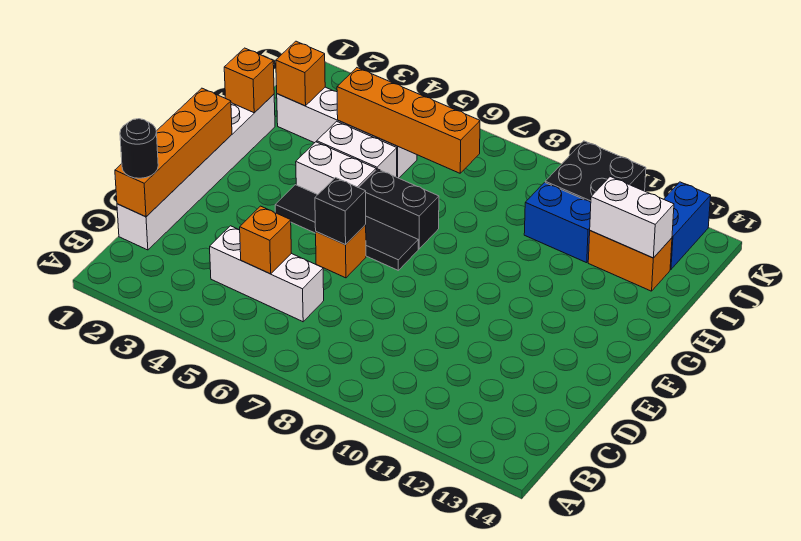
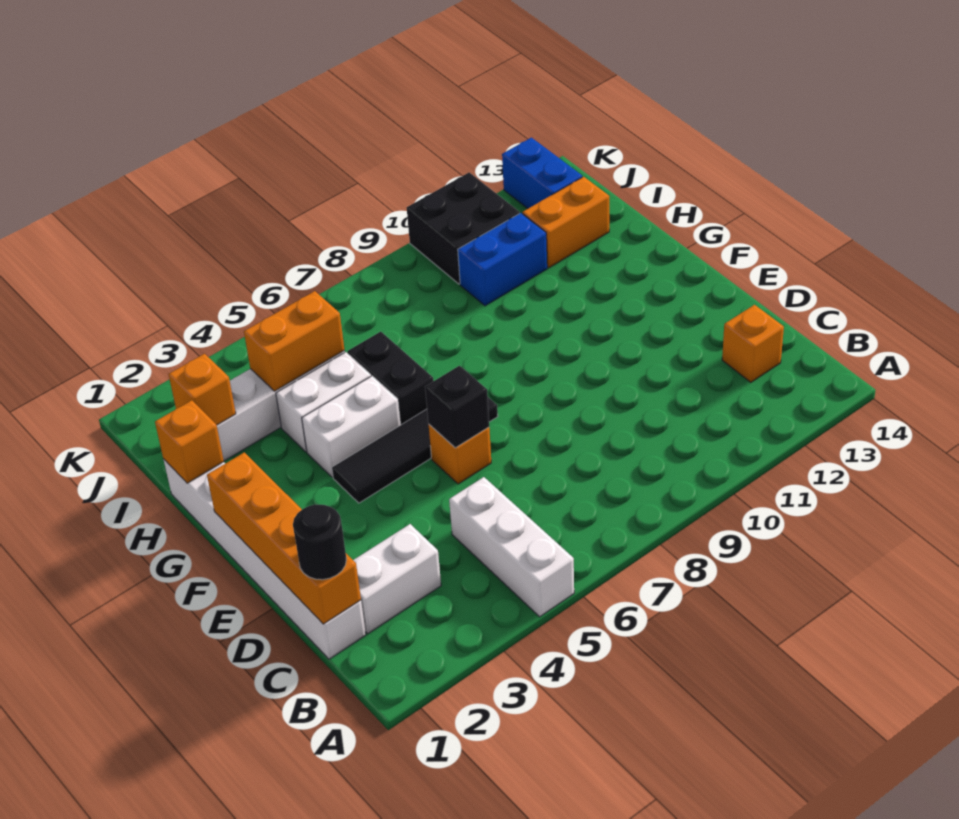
white brick C4:C6 level 1 -> white brick A5:C5 level 1
orange brick C5 level 2 -> orange brick C13 level 1
black brick G6:G7 level 1 -> black brick G6:H6 level 1
orange brick I4:I7 level 2 -> orange brick I4:I5 level 2
white brick I12:I13 level 2 -> white brick C2:C3 level 1

